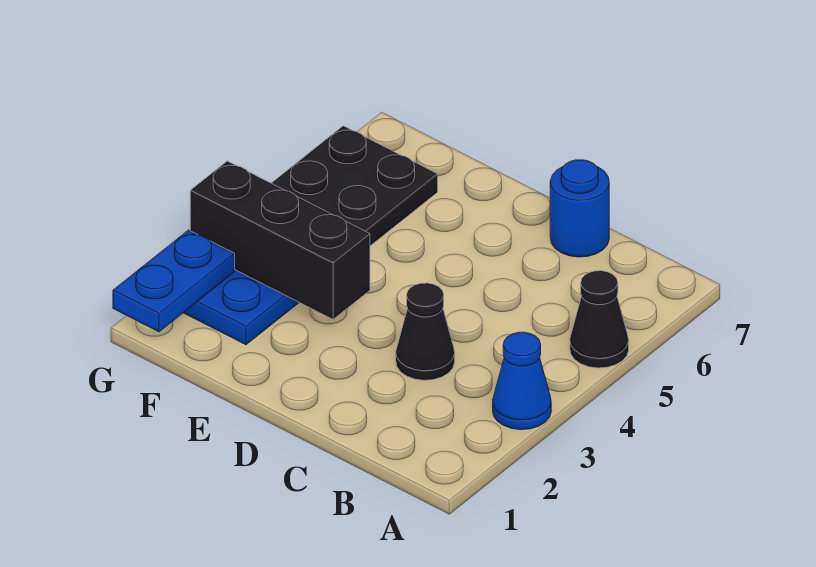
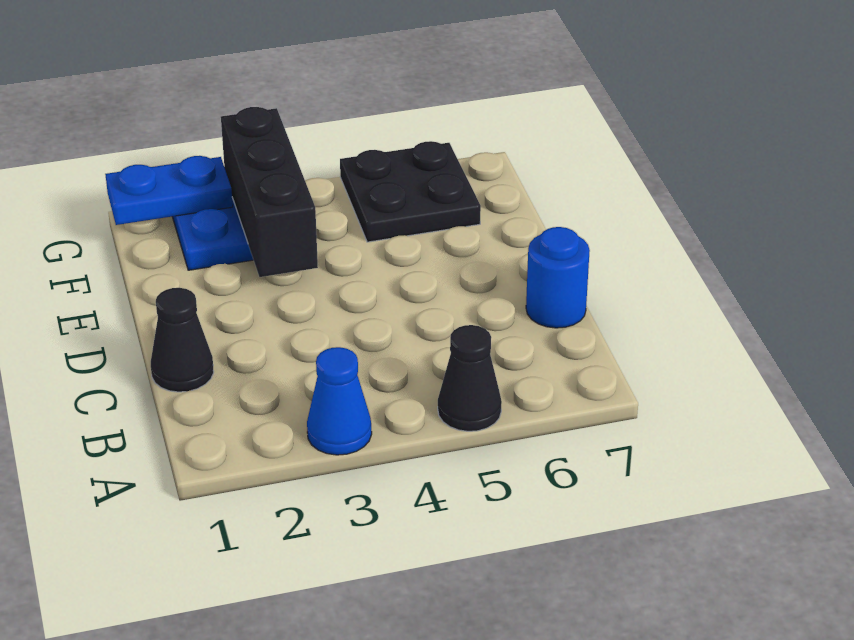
black cone C3 level 1 -> black cone C1 level 1

